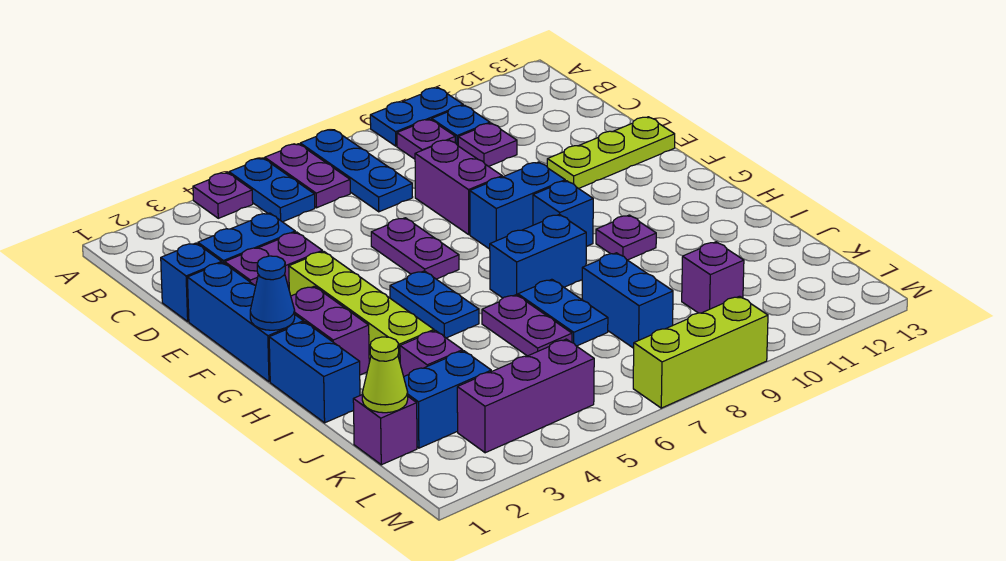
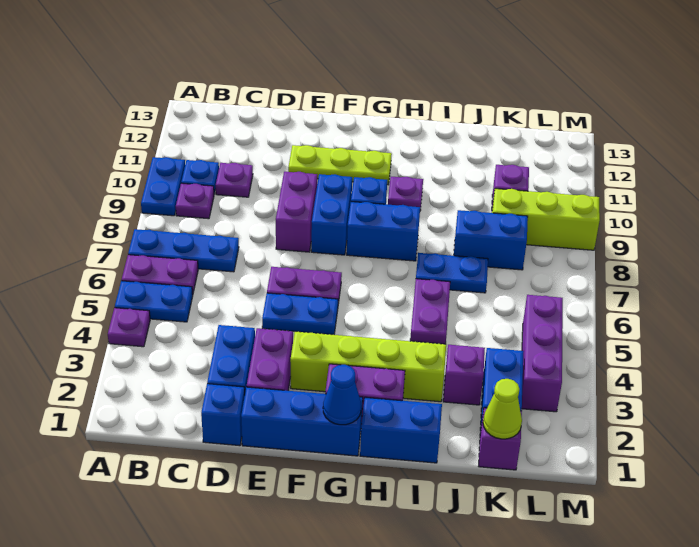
purple brick D8:E8 level 1 -> purple brick E8:E9 level 1
lime plate E11:E13 level 1 -> lime plate E11:G11 level 1
blue plate G5:H5 level 1 -> blue plate E5:F5 level 1
blue brick H7:H8 level 1 -> blue brick G8:H8 level 1
purple plate I6:J6 level 1 -> purple plate I5:I6 level 1
lime brick M7:M9 level 1 -> lime brick K9:M9 level 1

